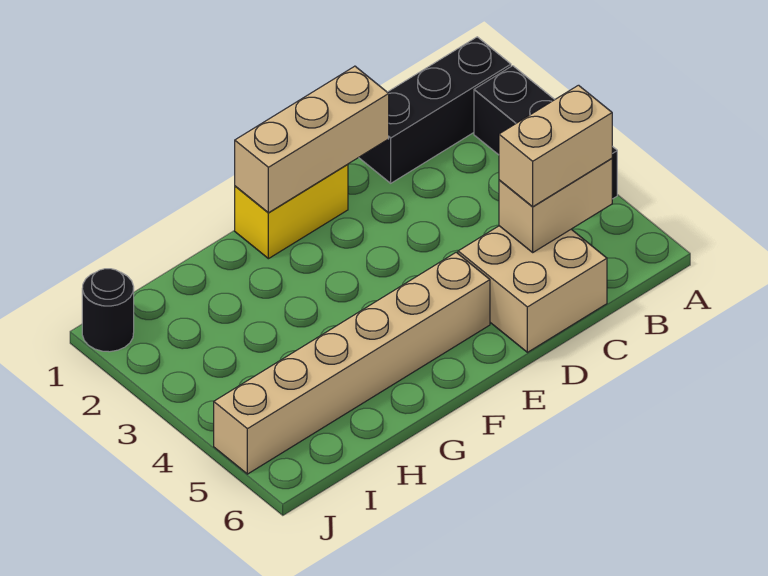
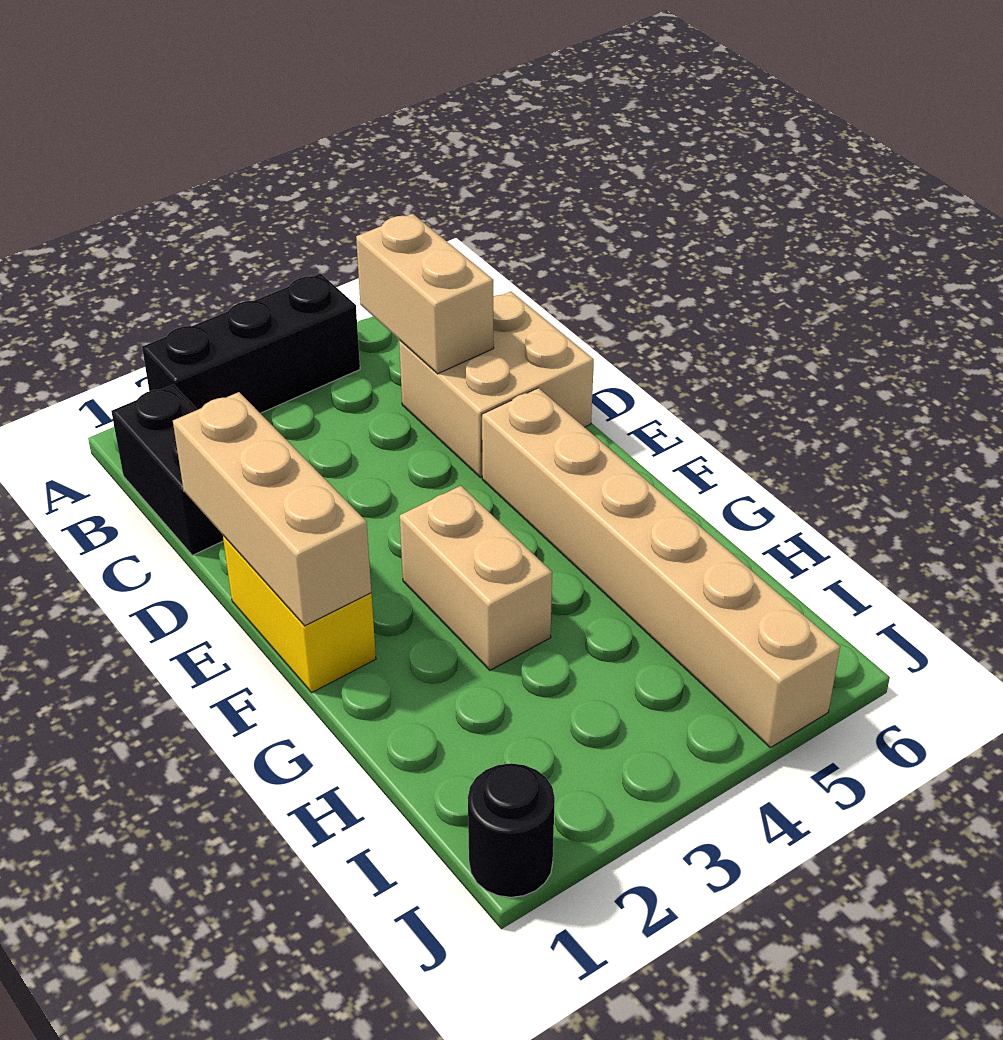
black brick A1:C1 level 1 -> black brick B1:C1 level 1
tan brick B5:C5 level 3 -> tan brick F3:G3 level 1

